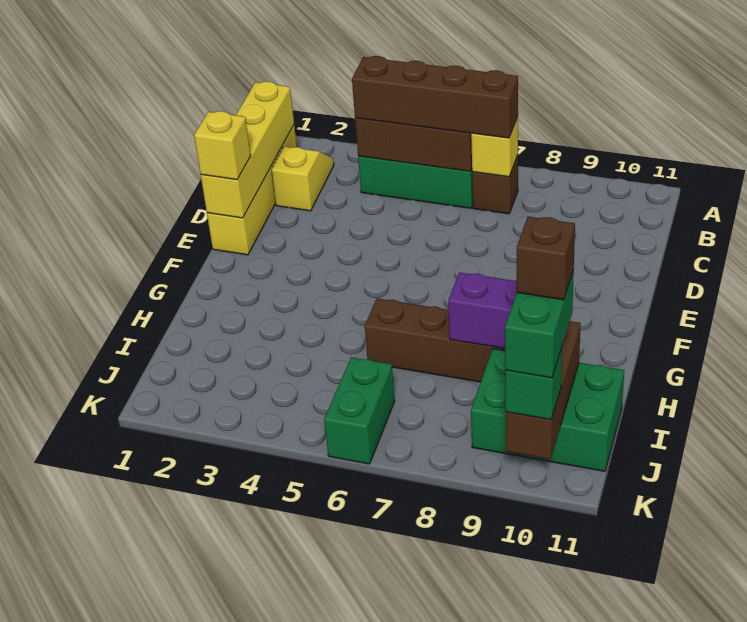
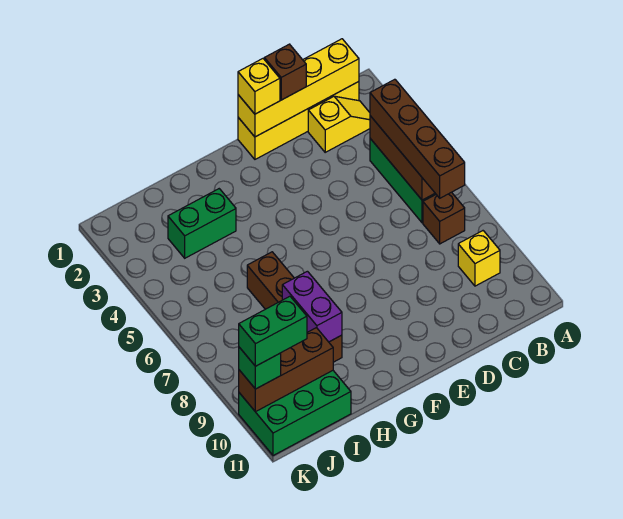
yellow brick B7 level 2 -> yellow brick B9 level 1
green brick I9:J11 level 1 -> green brick I10:K11 level 1
green brick J6:K6 level 1 -> green brick H3:I3 level 1
brown brick J10 level 5 -> brown brick D1 level 3

